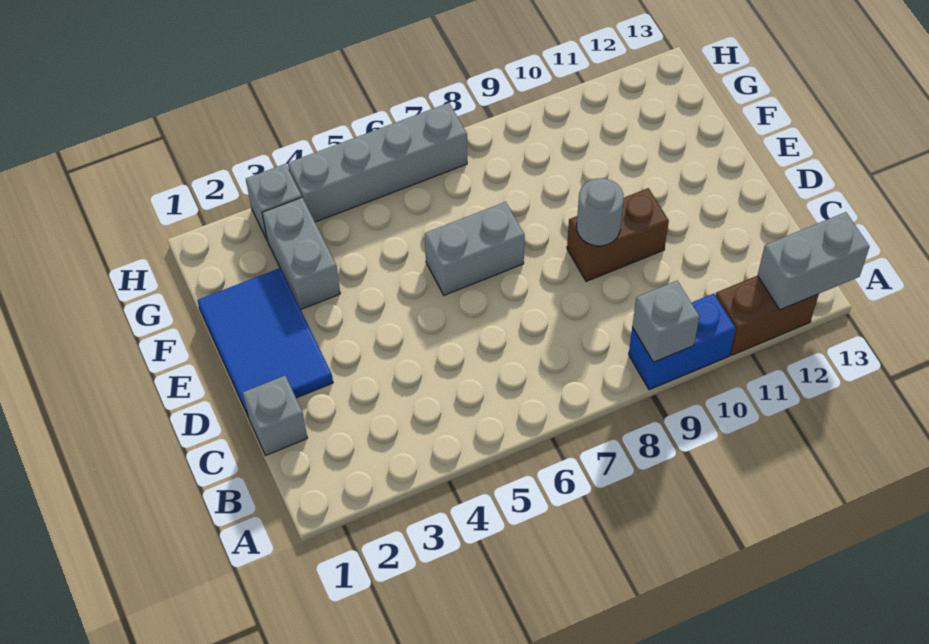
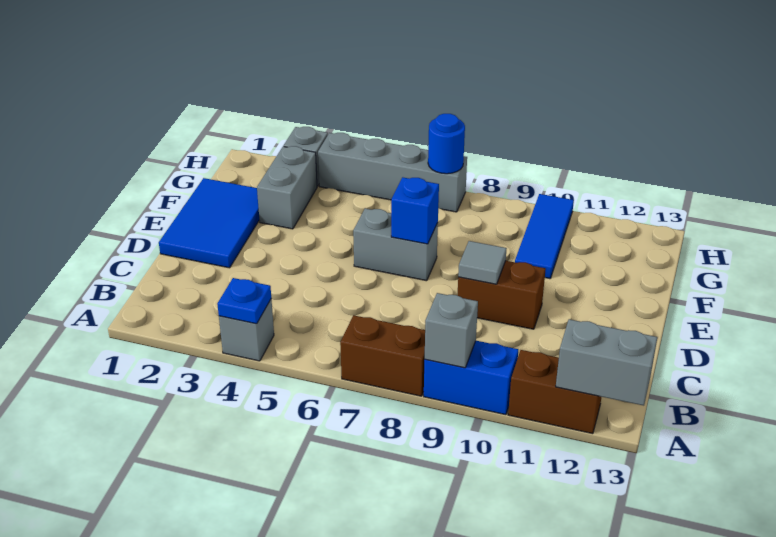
none -> blue plate A4 level 2
none -> brown brick A7:A8 level 1
grey brick C1 level 1 -> grey brick A4 level 1
grey round brick D9 level 2 -> grey tile D9 level 2
none -> blue brick E7 level 2
none -> blue tile F10:H10 level 1
none -> blue round brick H7 level 2

